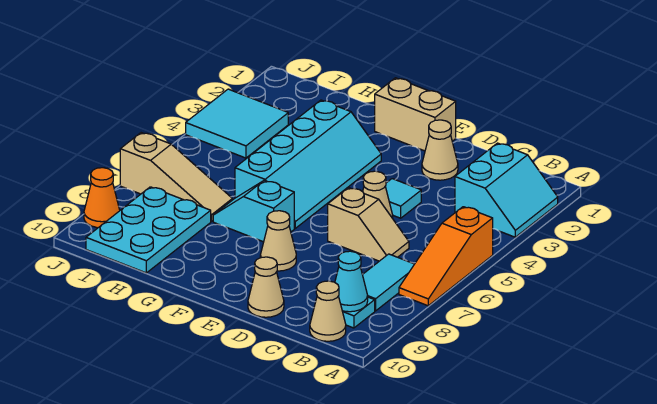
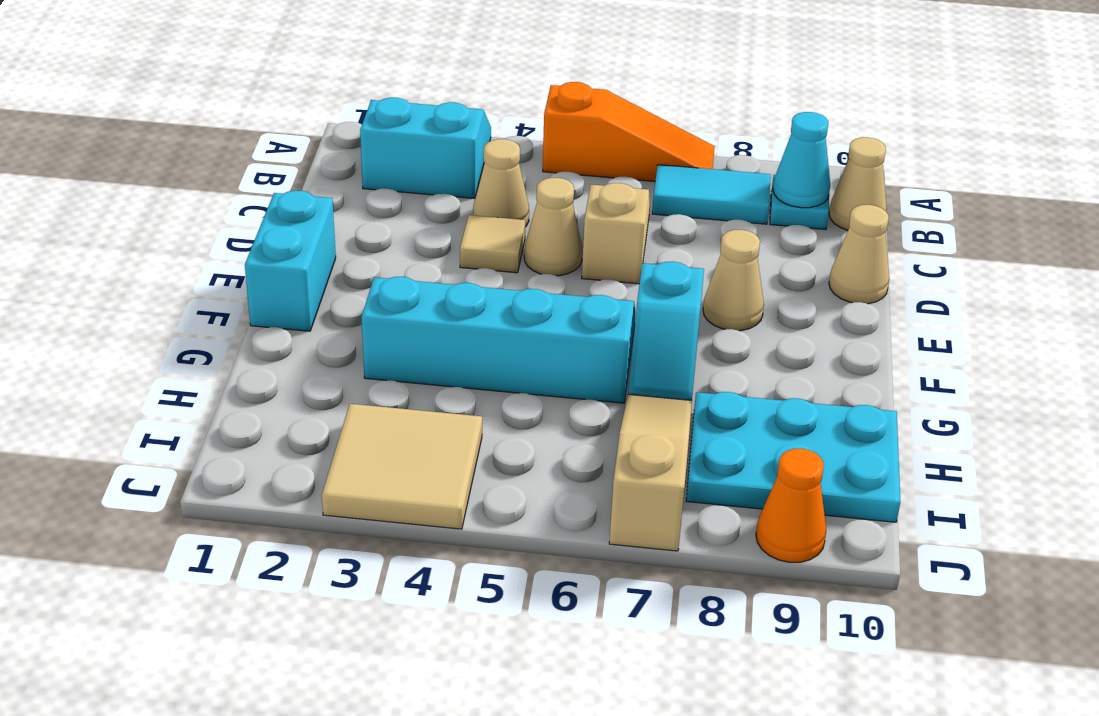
tan cone D2 level 1 -> tan cone C4 level 1
cyan tile D4 level 1 -> tan tile D4 level 1
tan brick E1:F1 level 1 -> cyan brick E1:F1 level 1
cyan tile I3:J4 level 1 -> tan tile I3:J4 level 1

